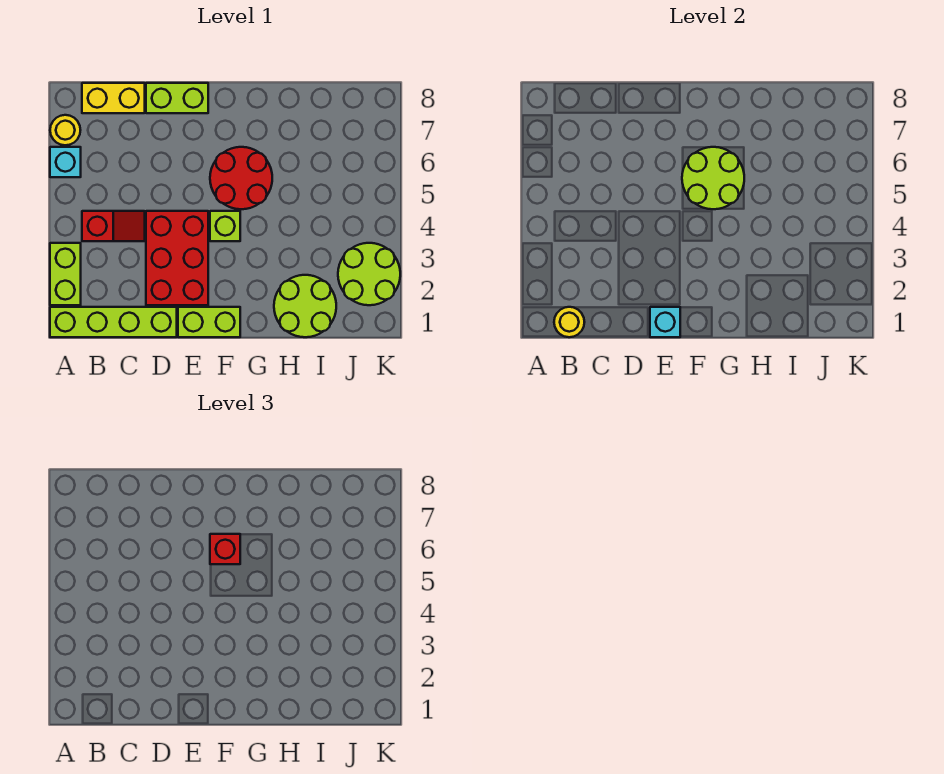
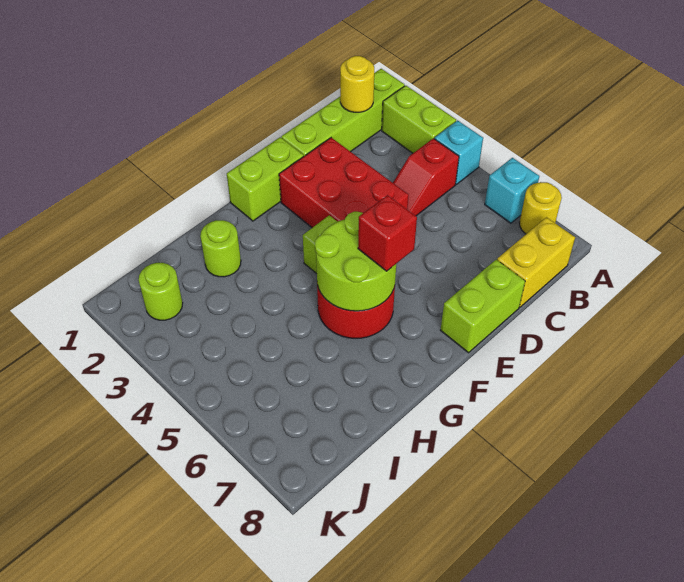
cyan brick E1 level 2 -> cyan brick A4 level 1
lime round brick H1:I2 level 1 -> lime round brick H2 level 1
lime round brick J2:K3 level 1 -> lime round brick J2 level 1

